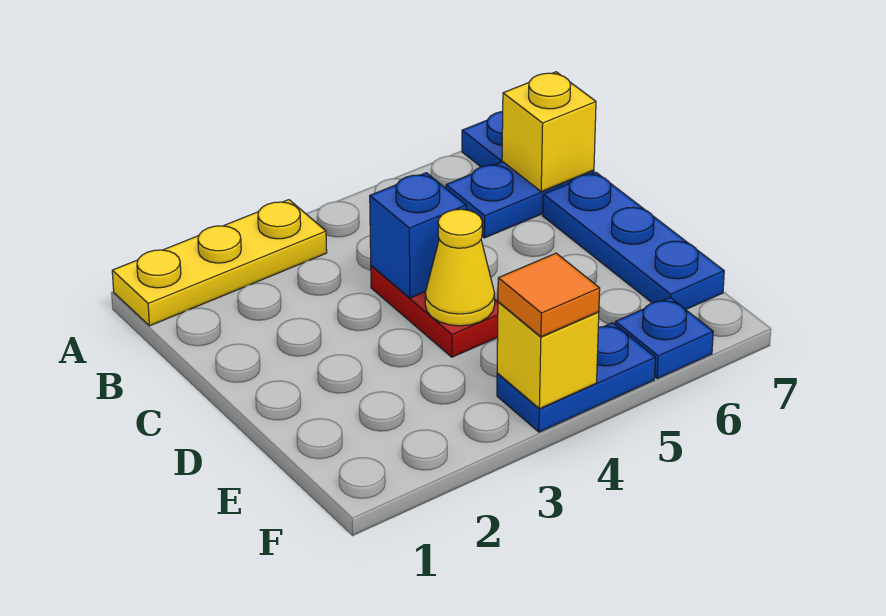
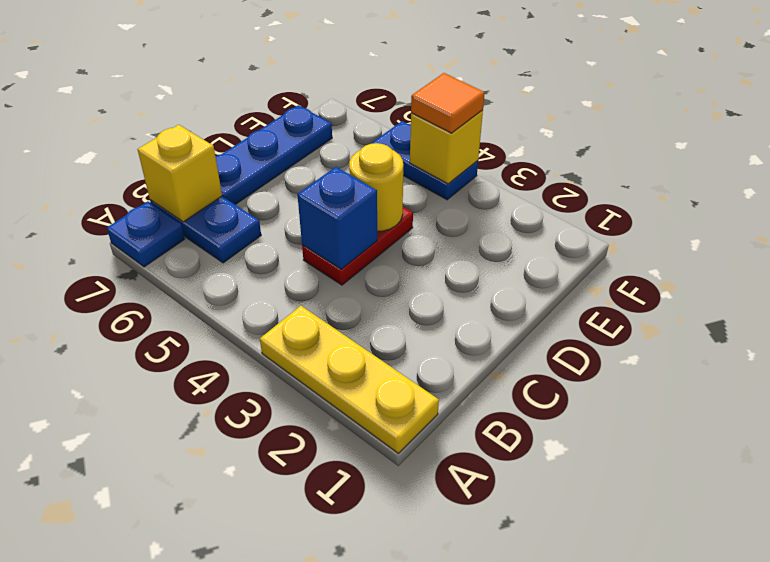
yellow cone D4 level 2 -> yellow round brick D4 level 2
blue plate F6 level 1 -> none

